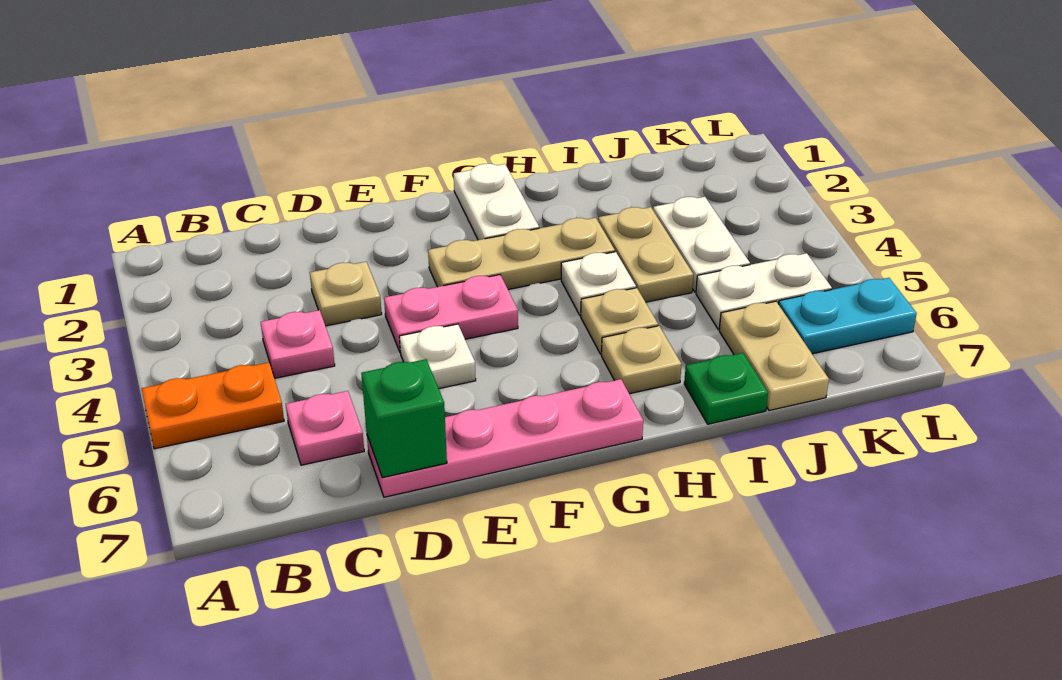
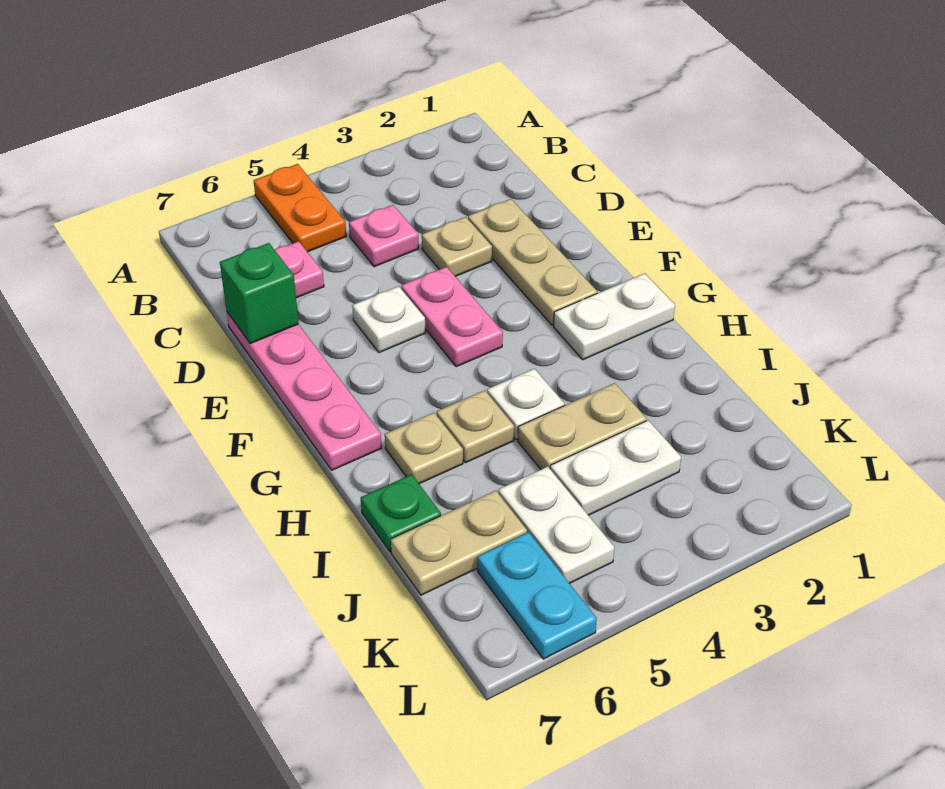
tan plate F3:H3 level 1 -> tan plate D2:F2 level 1

